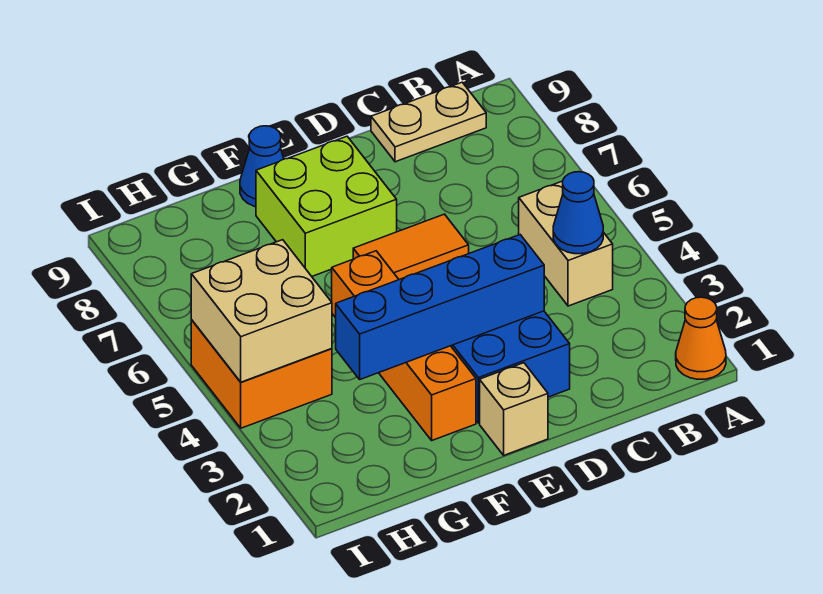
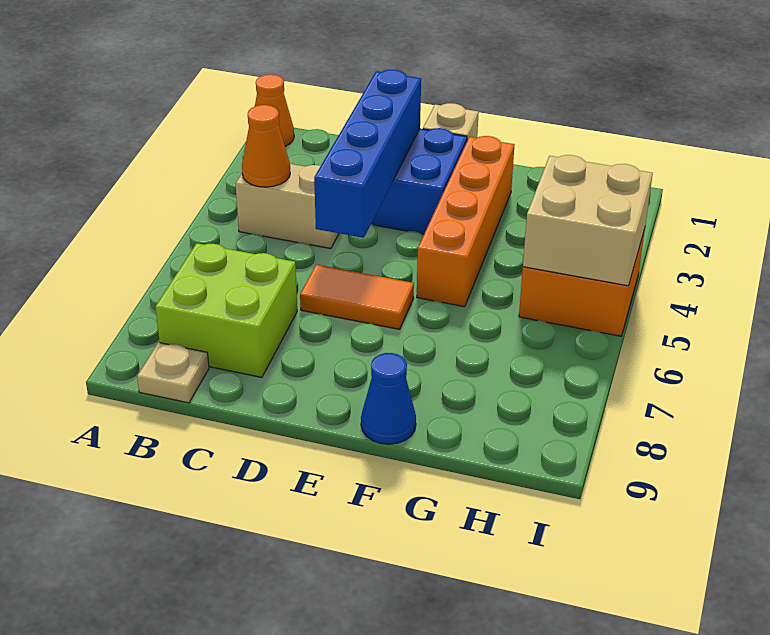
tan brick B4:B5 level 1 -> tan brick B4:C4 level 1
blue cone B4 level 2 -> orange cone B4 level 2
tan plate B9:C9 level 1 -> tan plate B9 level 1
blue brick D3:G3 level 2 -> blue brick D2:D5 level 2
lime brick E7:F8 level 1 -> lime brick B7:C8 level 1

